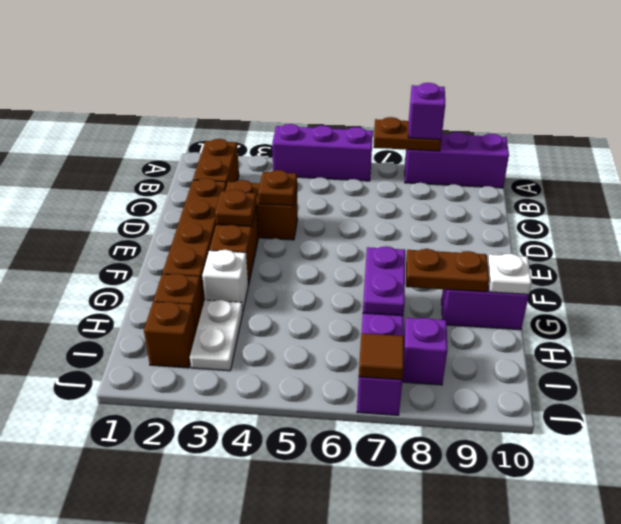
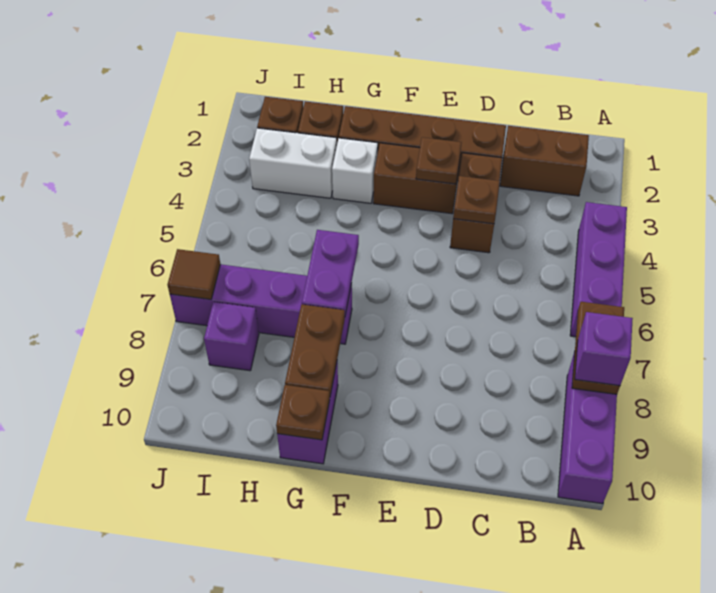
purple plate G7:H7 level 2 -> purple plate G6:G7 level 2
white plate G10 level 2 -> brown plate G10 level 2
white plate H3:I3 level 1 -> white brick H3:I3 level 1

